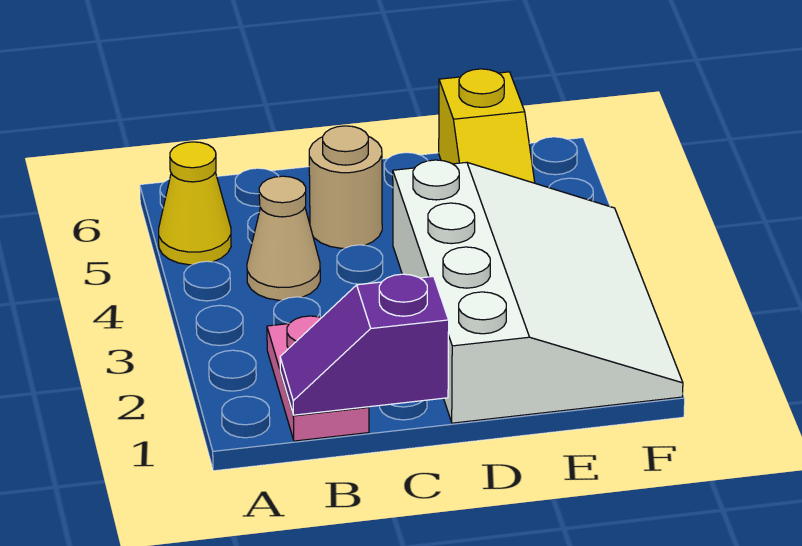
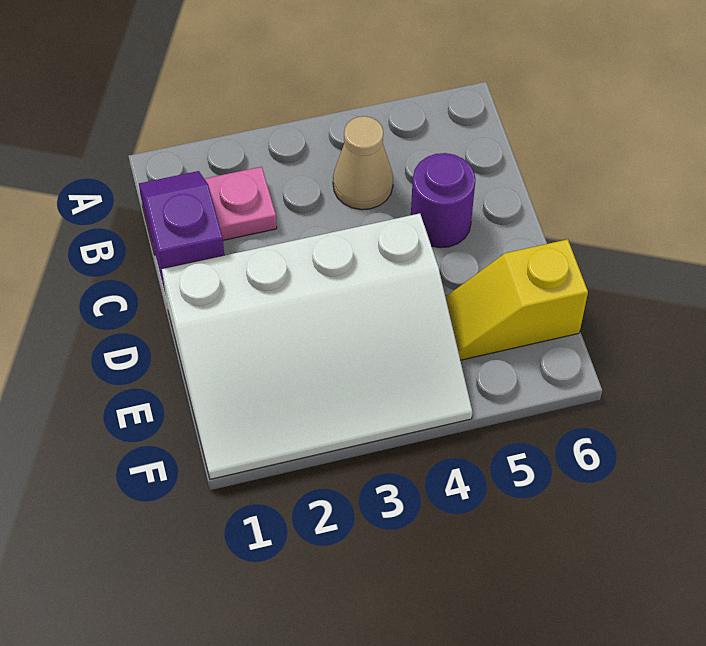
yellow cone A5 level 1 -> none
tan round brick C5 level 1 -> purple round brick C5 level 1

